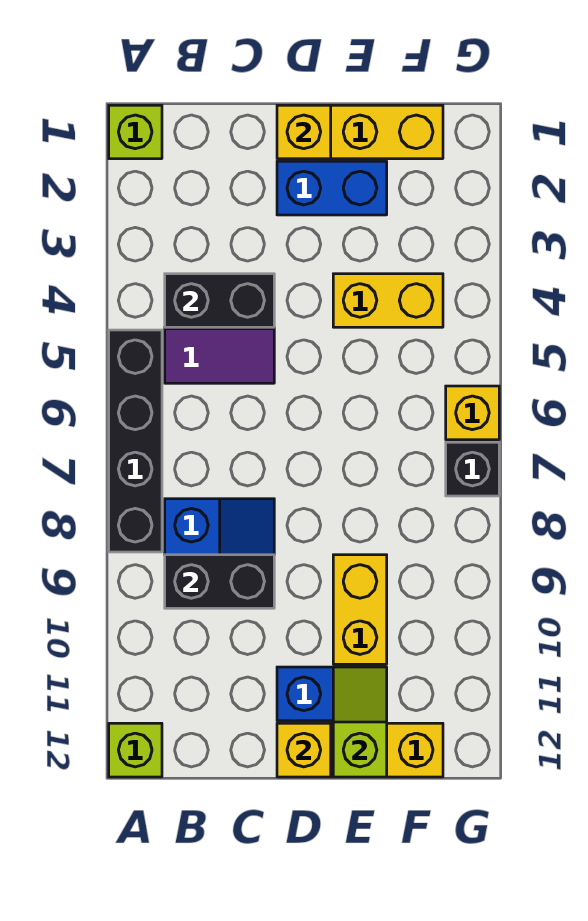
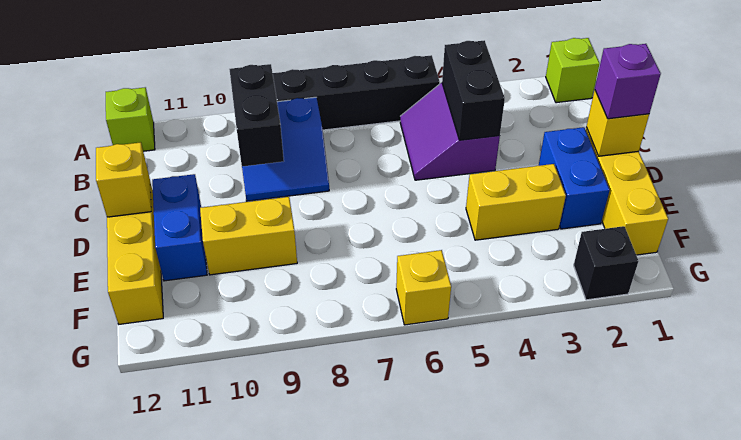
none -> purple brick D1 level 3
yellow brick E4:F4 level 1 -> yellow brick E3:E4 level 1
lime slope E11:E12 level 2 top 12 -> none
black brick G7 level 1 -> black brick G2 level 1

